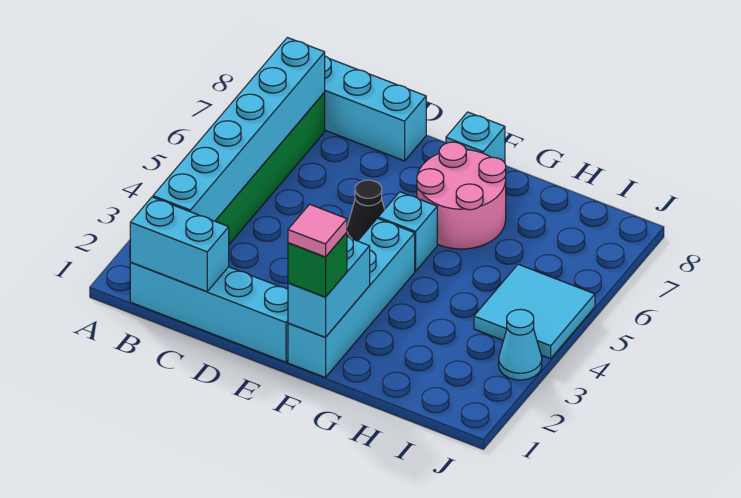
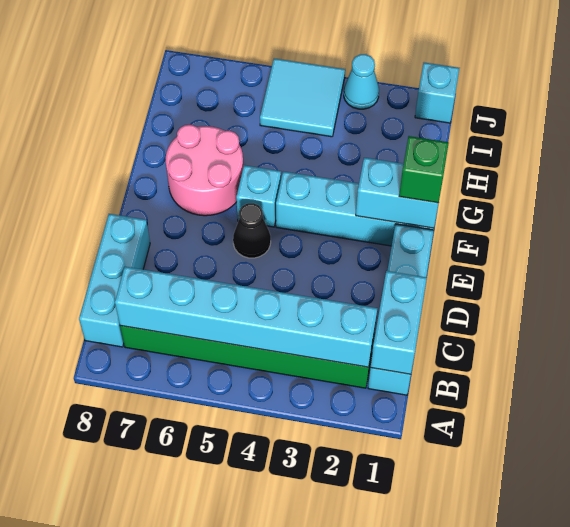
pink tile F1 level 4 -> none
cyan brick F8 level 1 -> cyan brick J1 level 1

